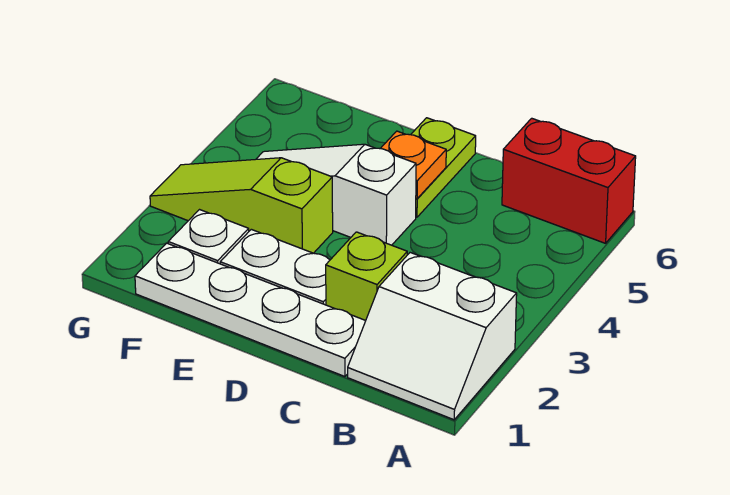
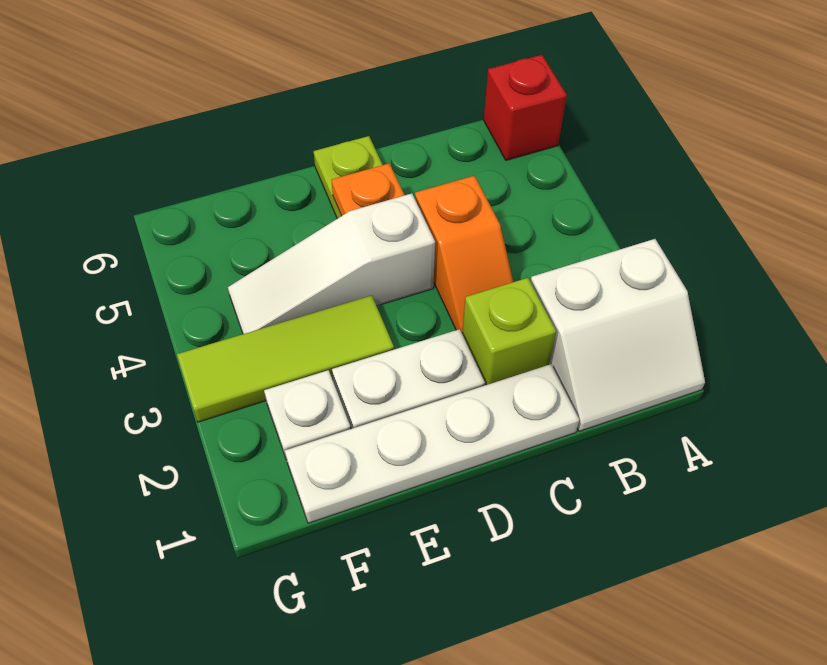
red brick A6:B6 level 1 -> red brick A6 level 1
none -> orange slope C3:C4 level 1 top 4
lime slope E3:G3 level 1 top E -> lime tile E3:G3 level 1

